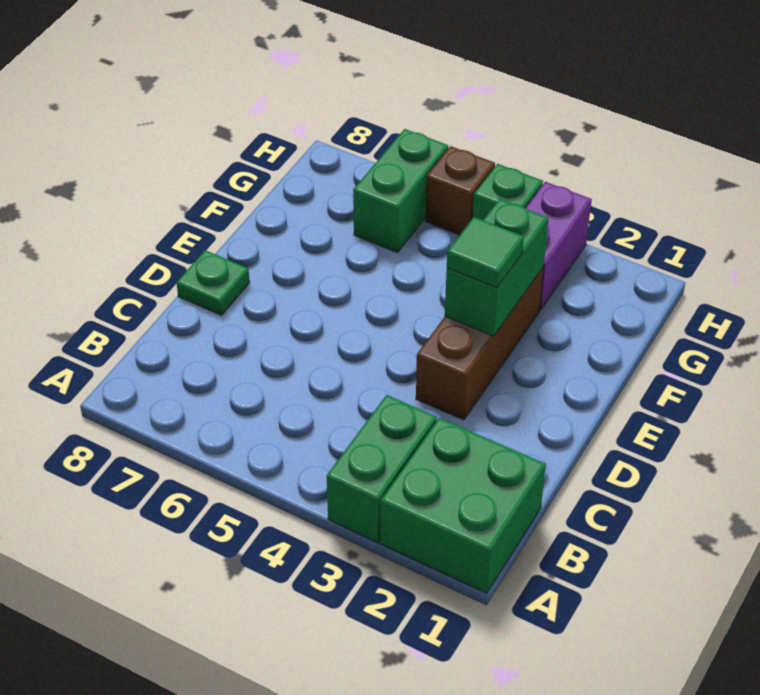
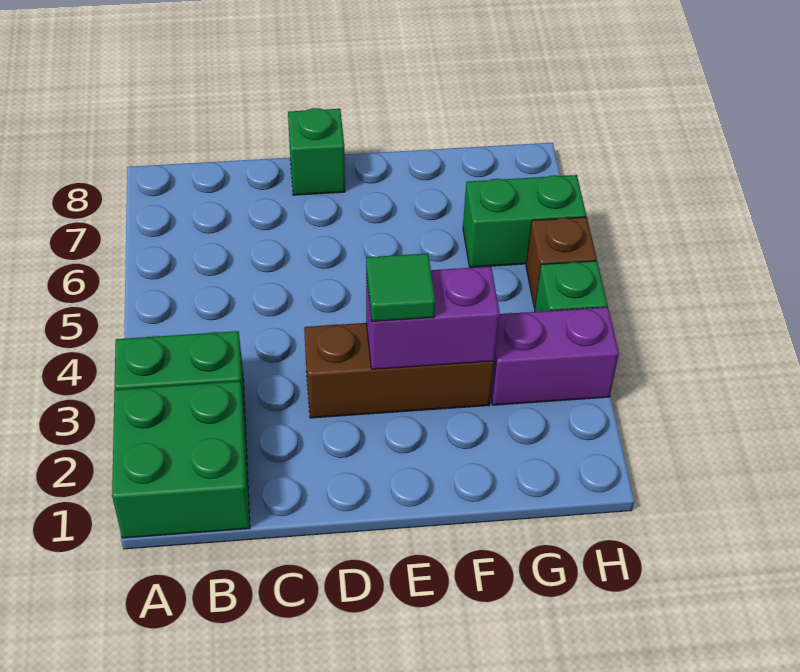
green plate D8 level 1 -> green brick D8 level 1
green brick E3:F3 level 2 -> purple brick E3:F3 level 2

